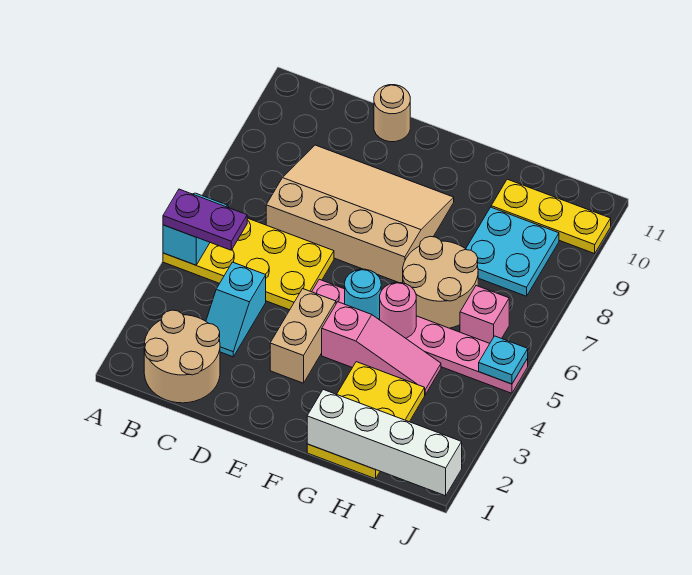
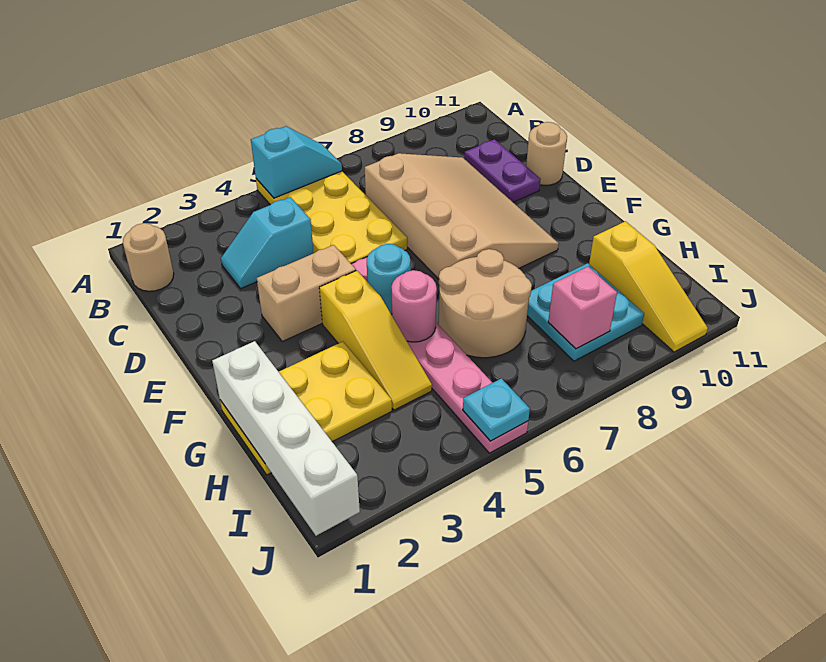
purple plate A5:B5 level 3 -> purple plate C10:D10 level 1
tan round brick B1:C2 level 1 -> tan round brick B1 level 1
pink slope F4:H4 level 1 top F -> yellow slope F4:H4 level 1 top F
yellow plate H10:J10 level 1 -> yellow slope H10:J10 level 1 top H
pink brick I6 level 1 -> pink brick I8 level 2

